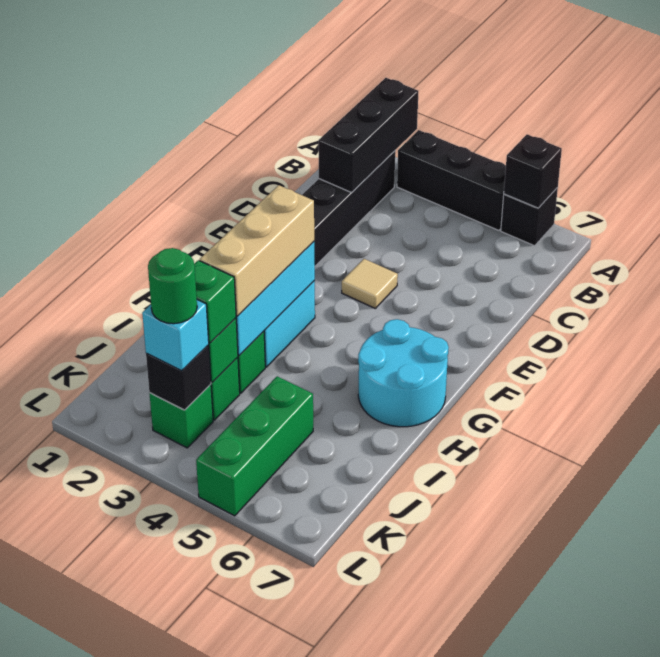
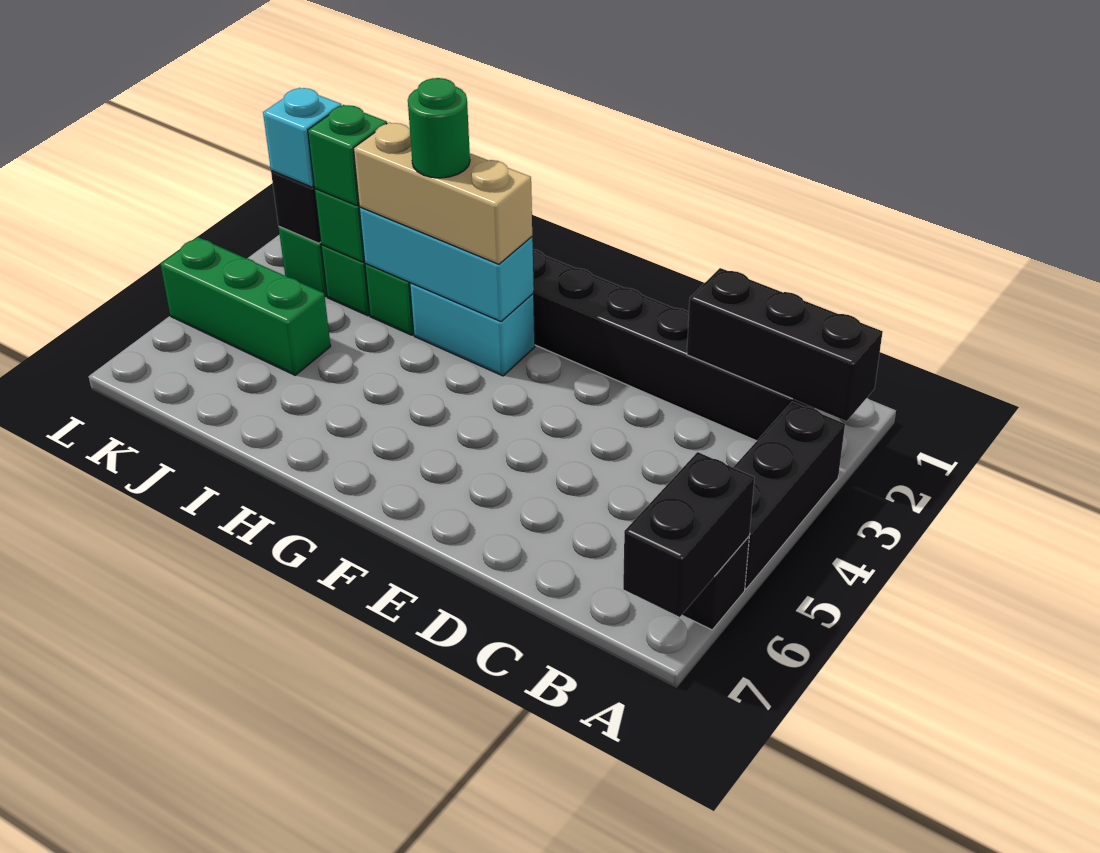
black brick A6 level 2 -> black brick A6:A7 level 2
tan tile E4 level 1 -> none
cyan round brick G6:H7 level 1 -> none
green round brick K3 level 4 -> green round brick H3 level 4

